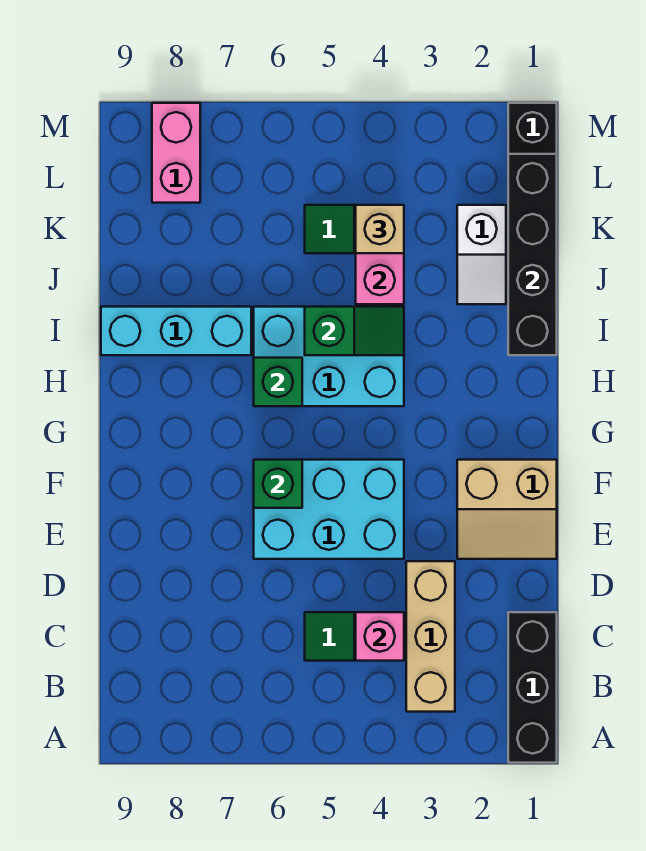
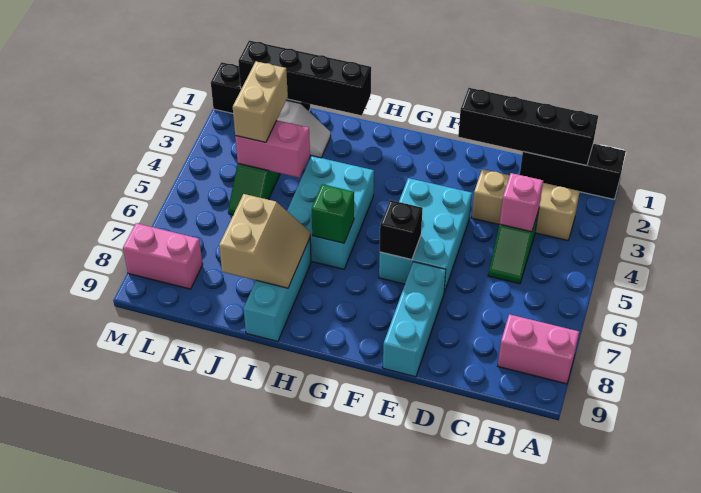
none -> pink brick A8:B8 level 1
none -> black brick B1:E1 level 2
tan slope E1:F2 level 1 top F -> tan slope I7:J8 level 2 top J
none -> cyan brick E7:E9 level 1
green brick F6 level 2 -> black brick F6 level 2
green slope I4:I5 level 2 top 5 -> none
tan brick K4 level 3 -> tan brick K3:K4 level 3

